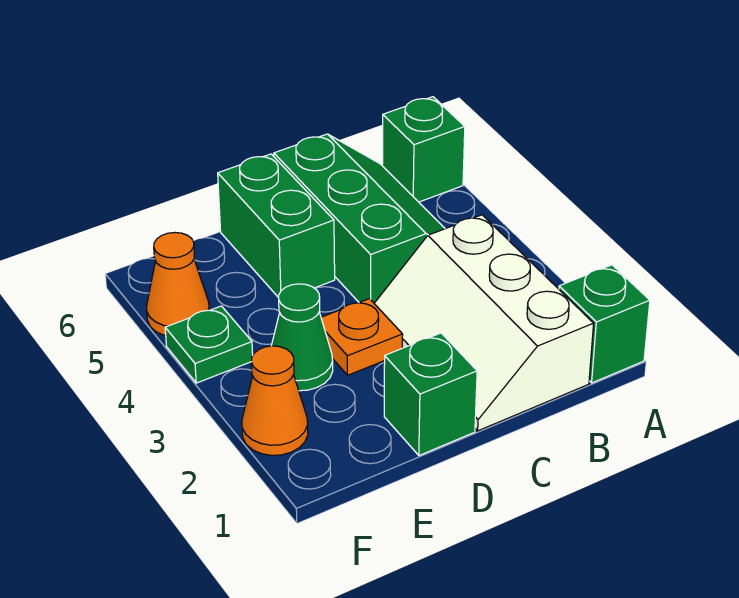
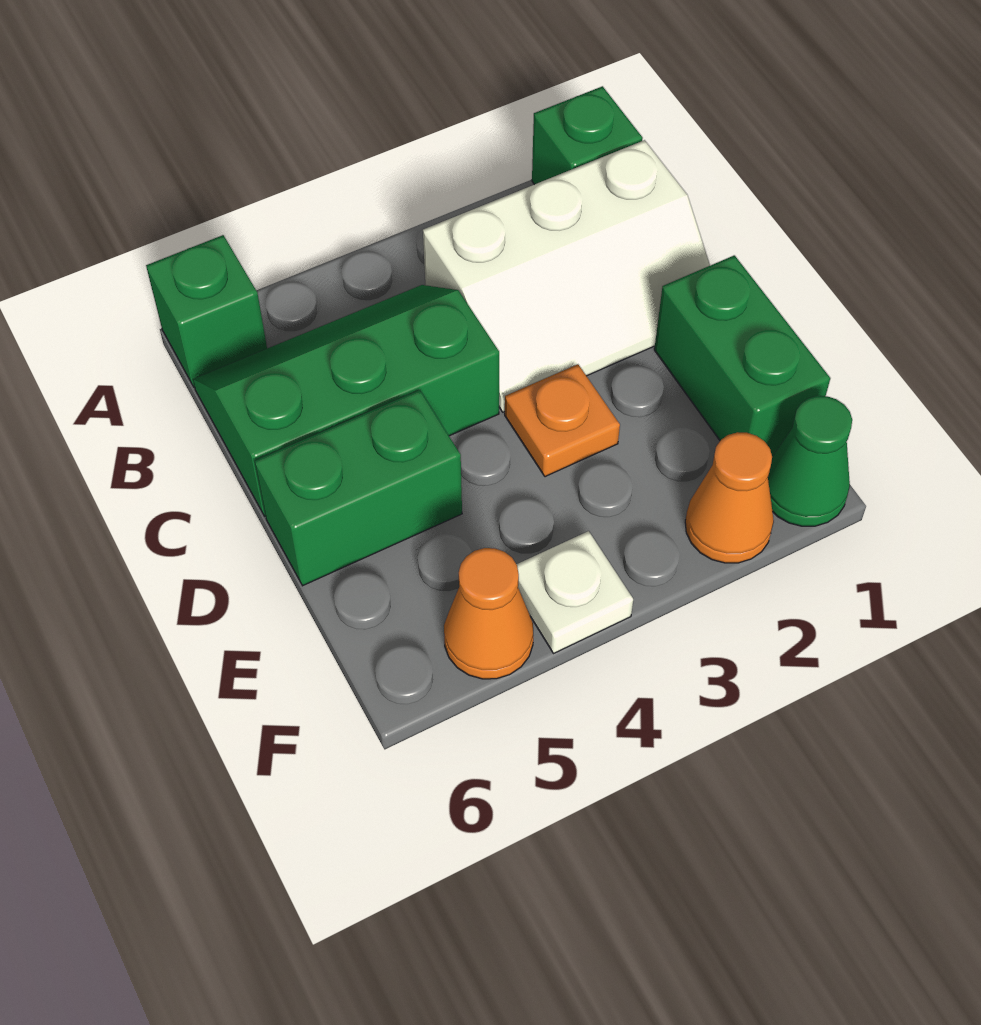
green brick D1 level 1 -> green brick D1:E1 level 1
green cone E3 level 1 -> green cone F1 level 1
green plate F4 level 1 -> white plate F4 level 1

